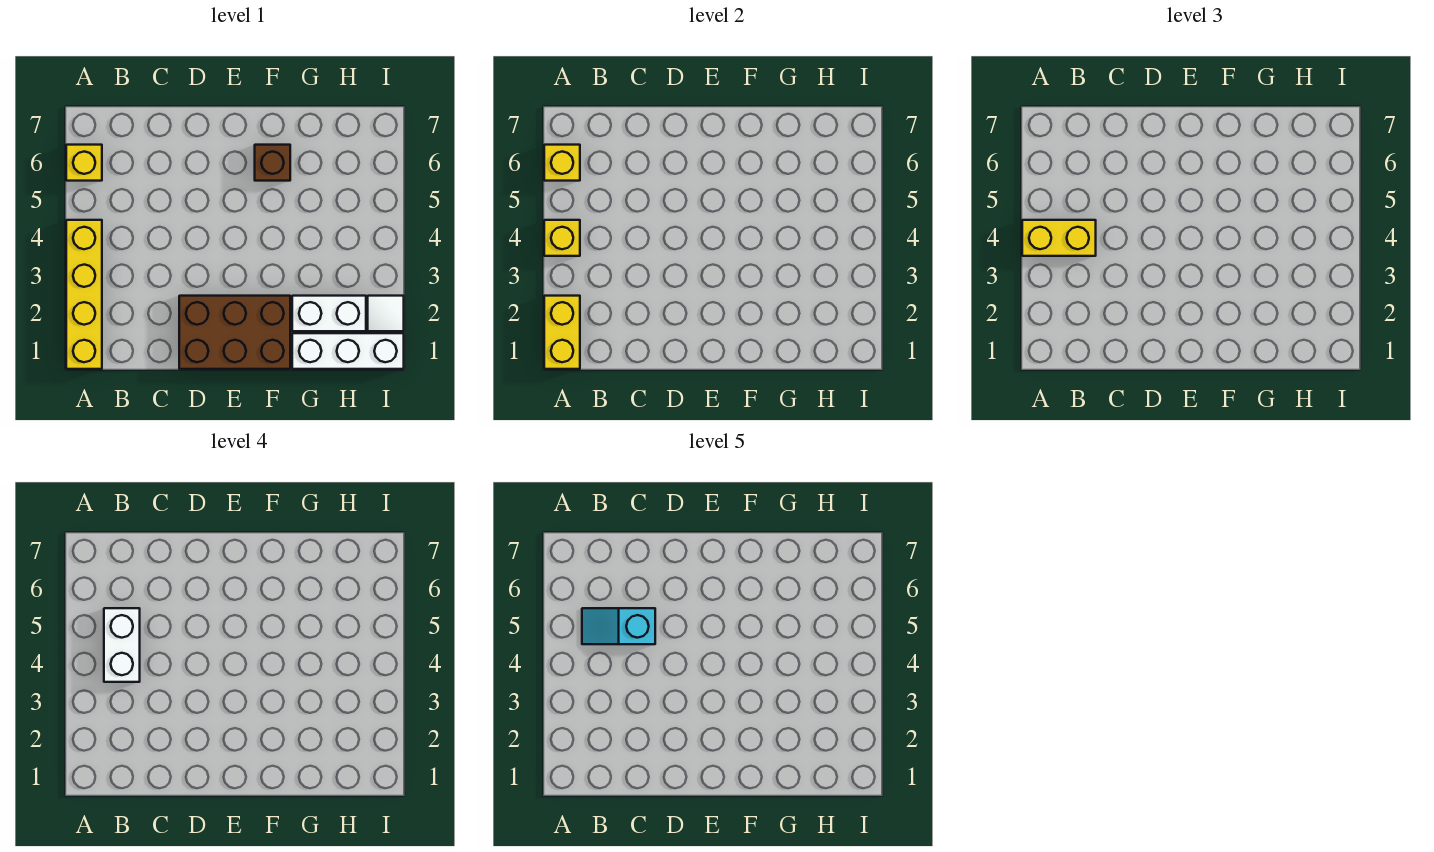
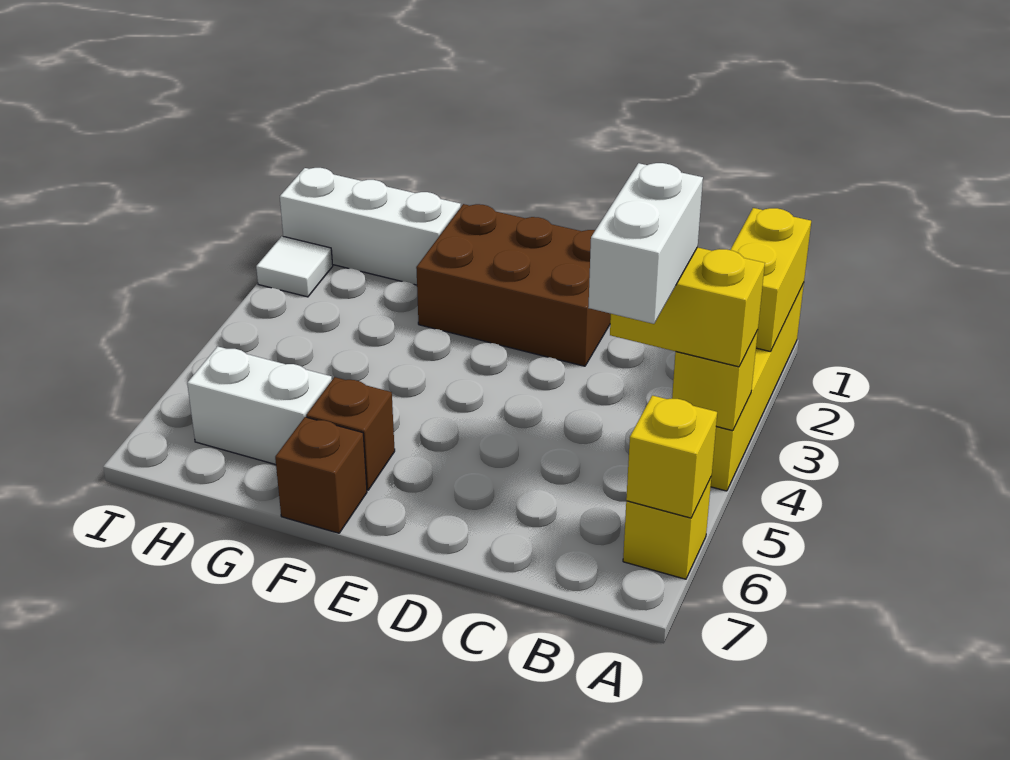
cyan slope B5:C5 level 5 top C -> none
none -> brown brick F7 level 1
white brick G2:H2 level 1 -> white brick G6:H6 level 1

